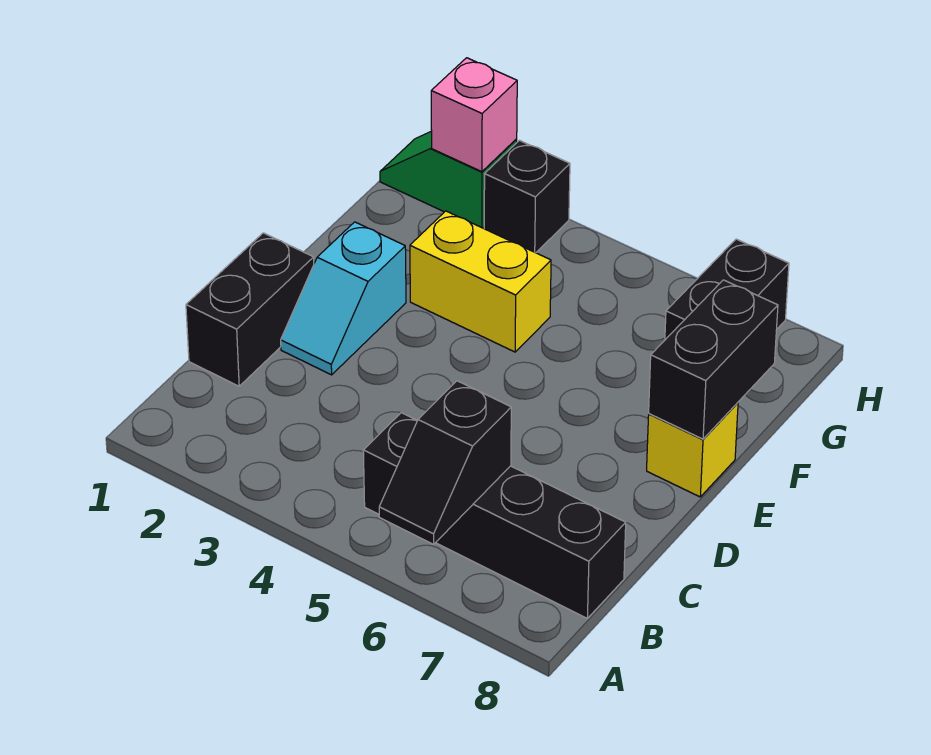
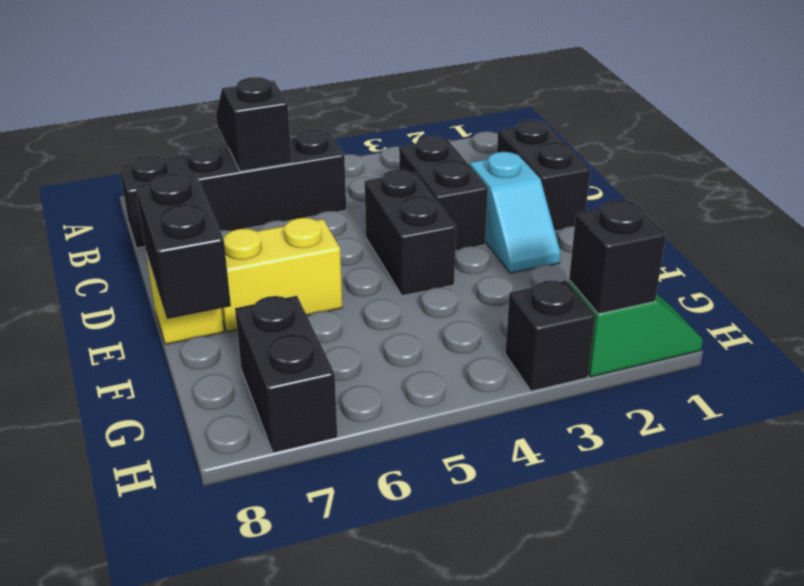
none -> black brick C3:D3 level 1
cyan slope D2:E2 level 1 top E -> cyan slope D2:E2 level 1 top D
none -> black brick D4:E4 level 1
yellow brick F3:F4 level 1 -> yellow brick E6:E7 level 1
pink brick H2 level 2 -> black brick H2 level 2

